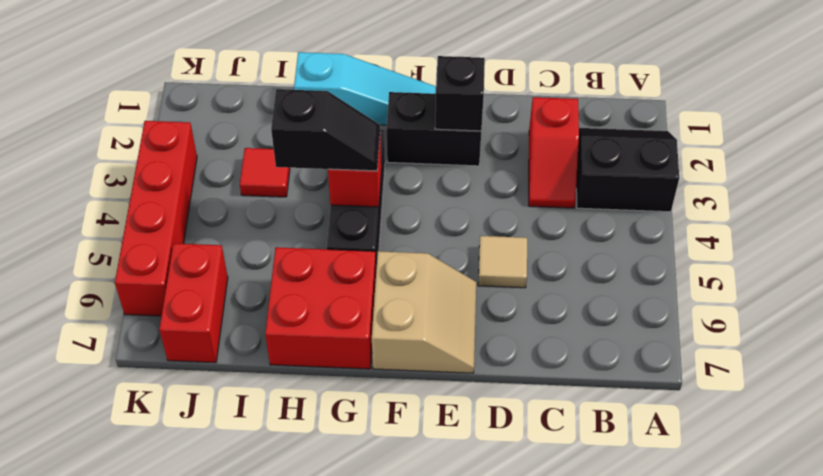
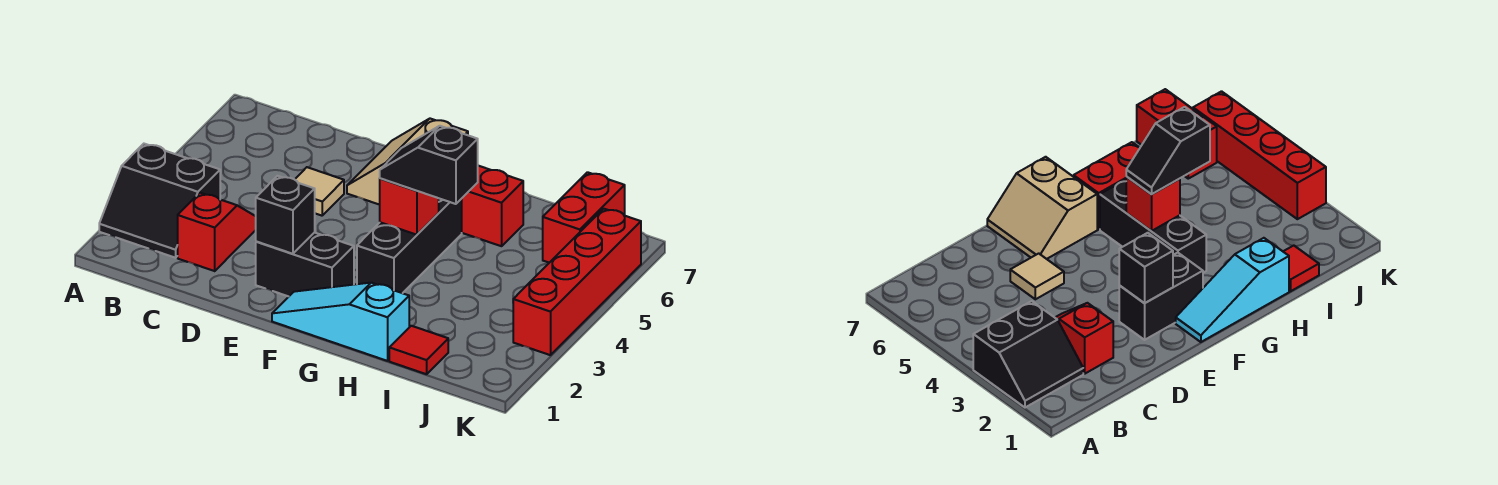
red brick G6:H7 level 1 -> red brick G6:H6 level 1
red tile I3 level 1 -> red tile I1 level 1

